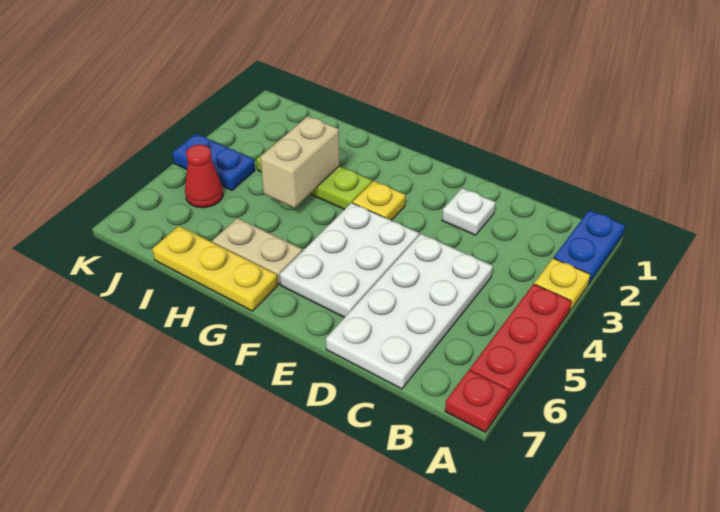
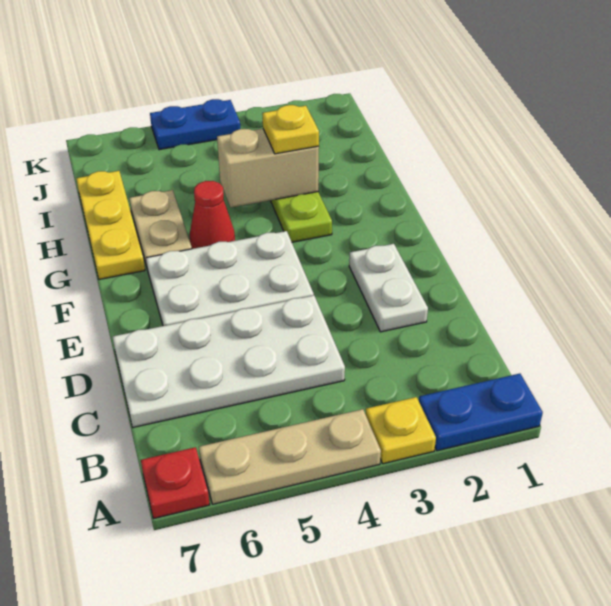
red plate A4:A6 level 1 -> tan plate A4:A6 level 1
white plate D2 level 1 -> white plate D2:E2 level 1
yellow plate F3 level 1 -> yellow plate H3 level 3
blue plate J4:K4 level 1 -> blue plate K4:K5 level 1
red cone J5 level 1 -> red cone G5 level 1

